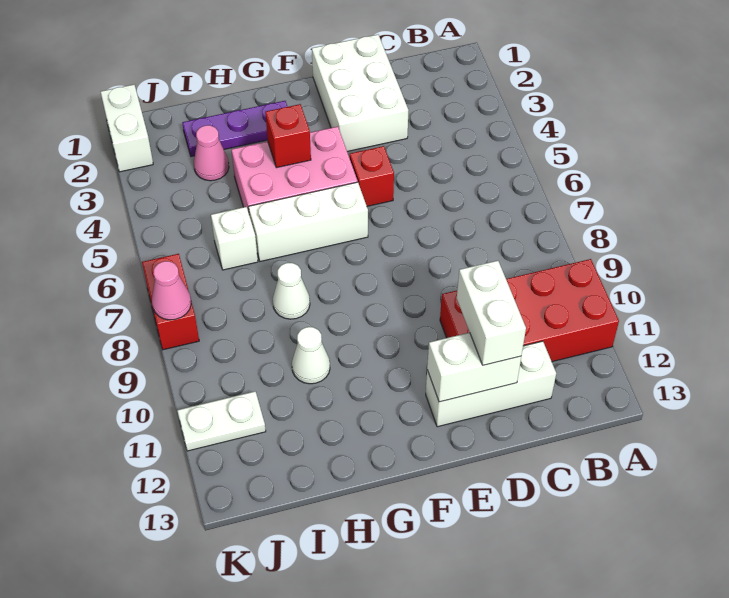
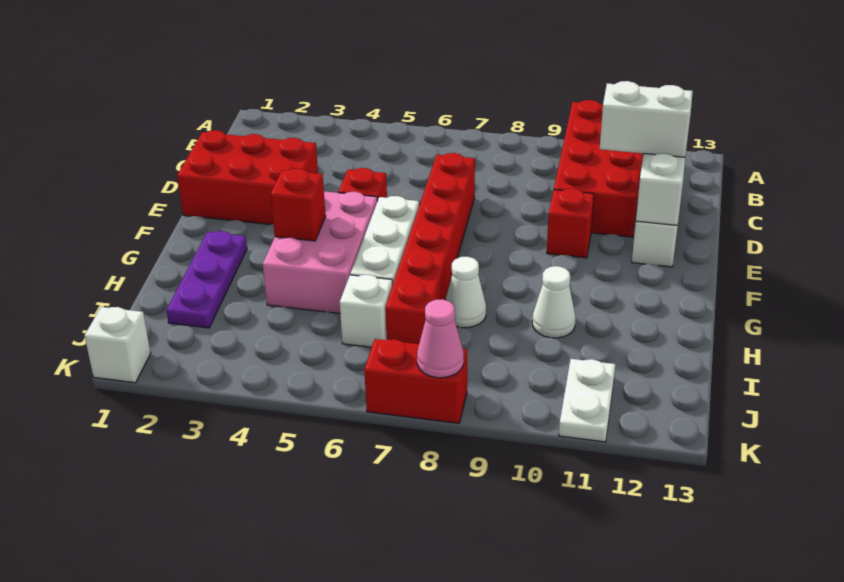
white brick D1:E3 level 1 -> red brick D1:E3 level 1
none -> red brick D7:I7 level 1
none -> red brick E10 level 1
pink cone I3 level 1 -> none
white brick K1:K2 level 1 -> white brick K1 level 1

